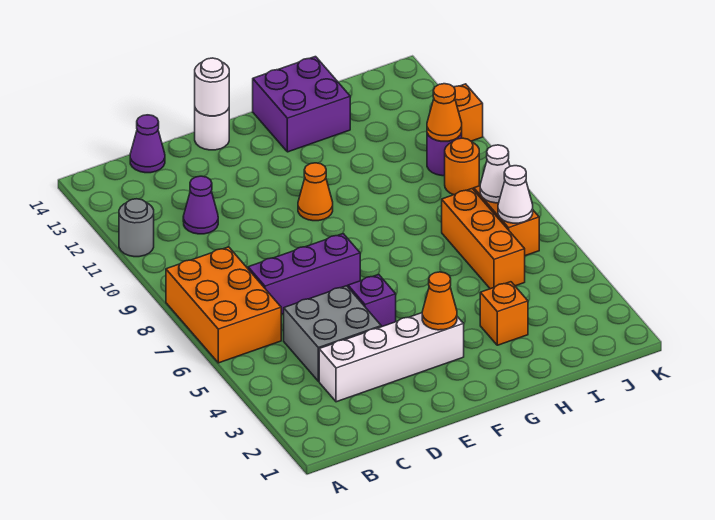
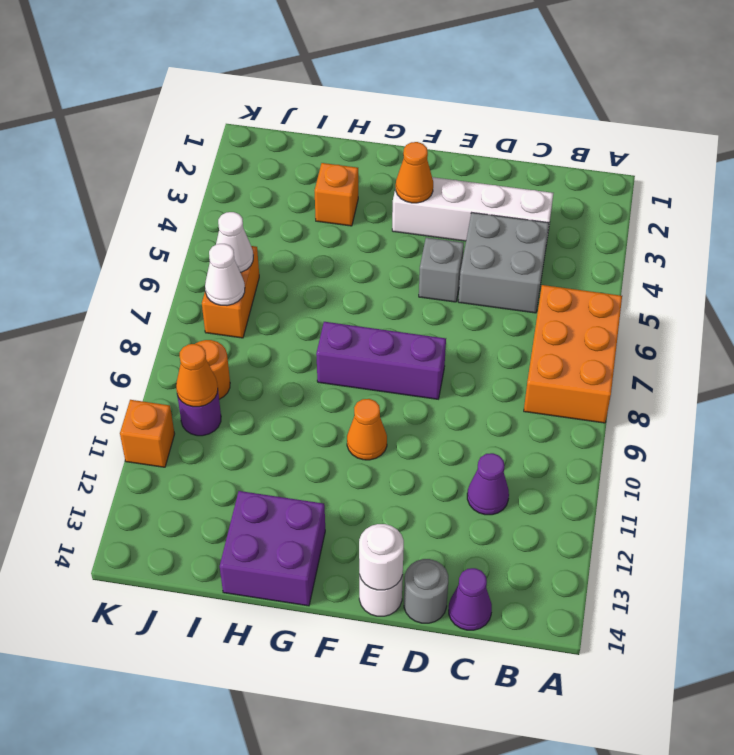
grey round brick A11 level 1 -> grey round brick D14 level 1
purple brick C7:E7 level 1 -> purple brick E8:G8 level 1
purple brick E5 level 1 -> grey brick E5 level 1
orange brick I5:I7 level 1 -> none

